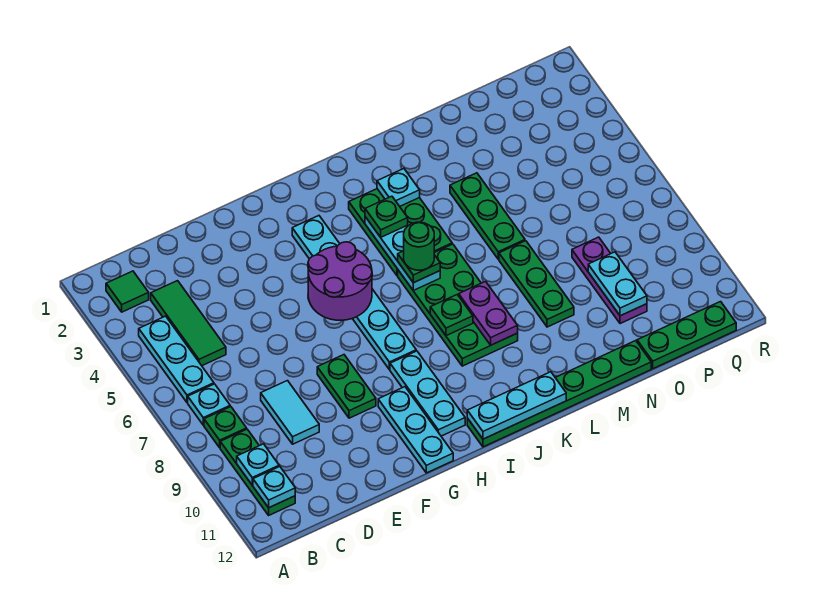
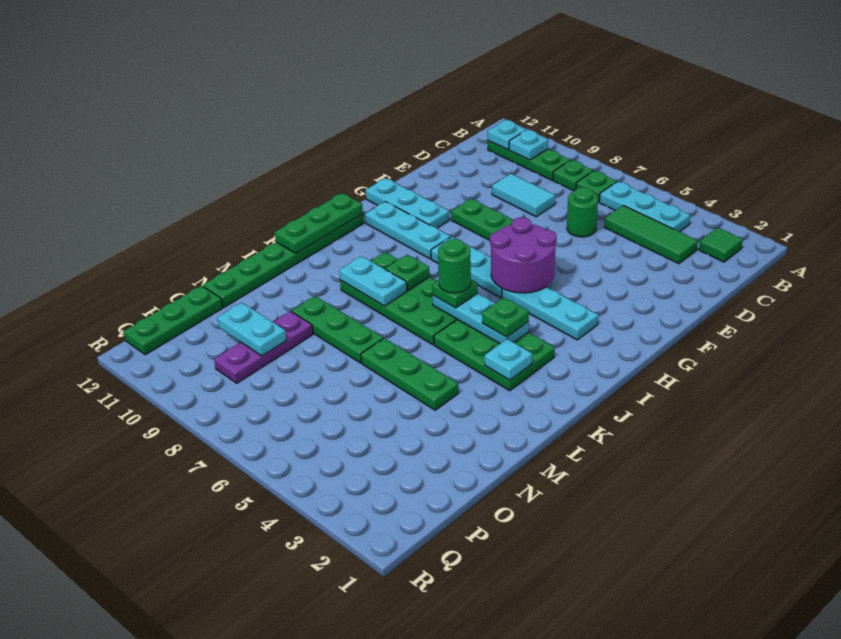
cyan plate B7 level 1 -> green plate B7 level 1
none -> green round brick D6 level 1
cyan plate I12:K12 level 2 -> green plate I12:K12 level 2
purple plate K8:K9 level 2 -> cyan plate K8:K9 level 2
purple plate O8:O10 level 1 -> purple plate N9:P9 level 1

